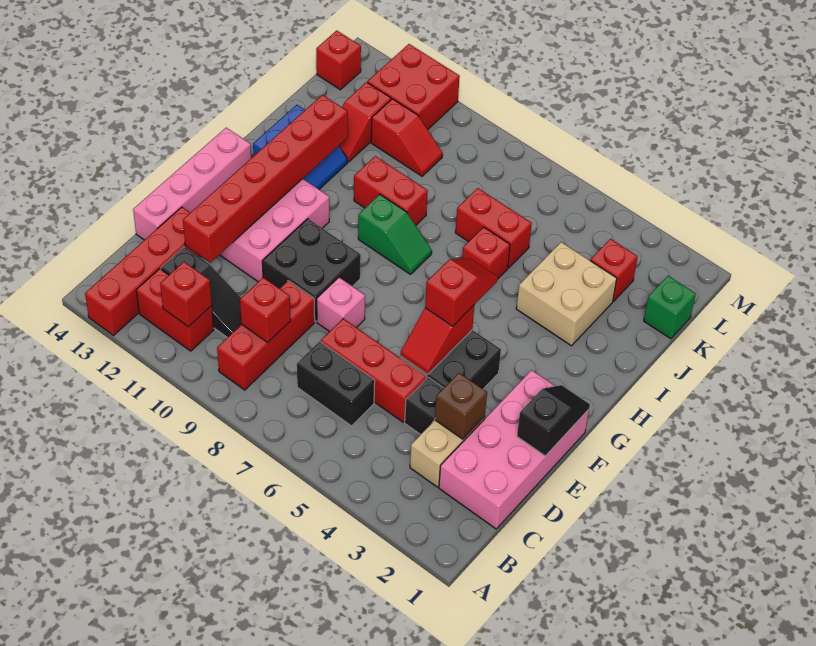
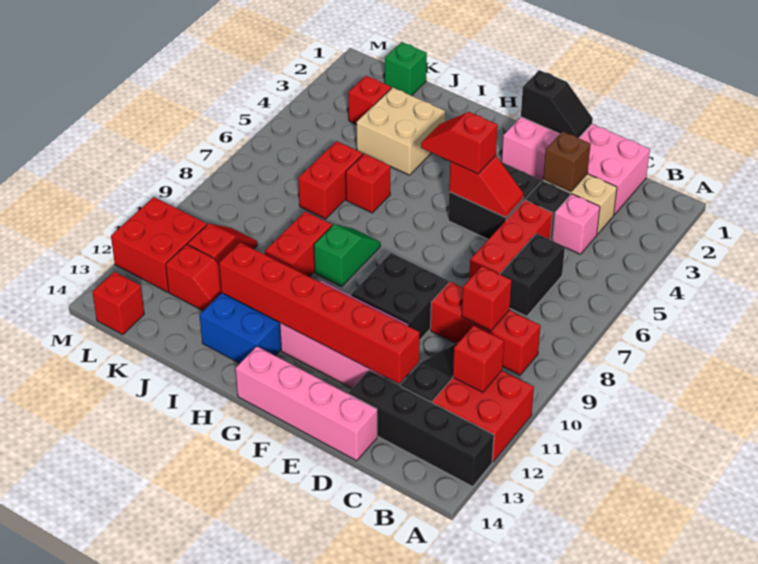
red brick A13:D13 level 1 -> black brick A13:D13 level 1
red brick B11:B12 level 1 -> red brick A11:B12 level 1
black slope E1:F1 level 2 top E -> black slope E1:F1 level 2 top F
pink brick E8 level 1 -> pink brick C4 level 1

